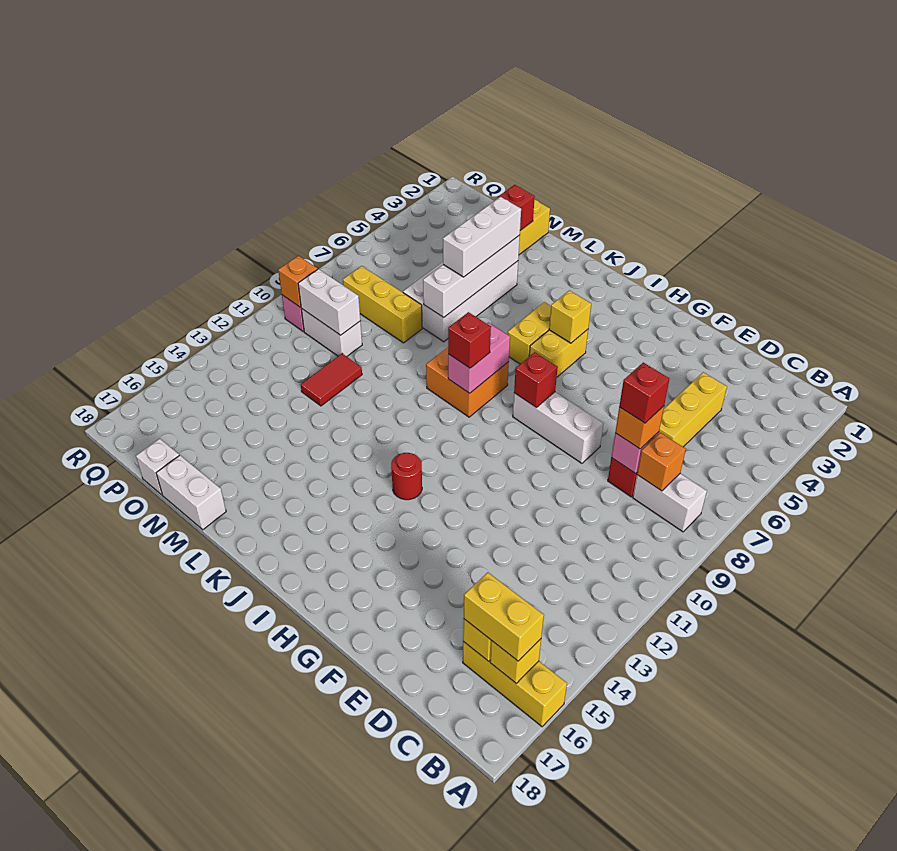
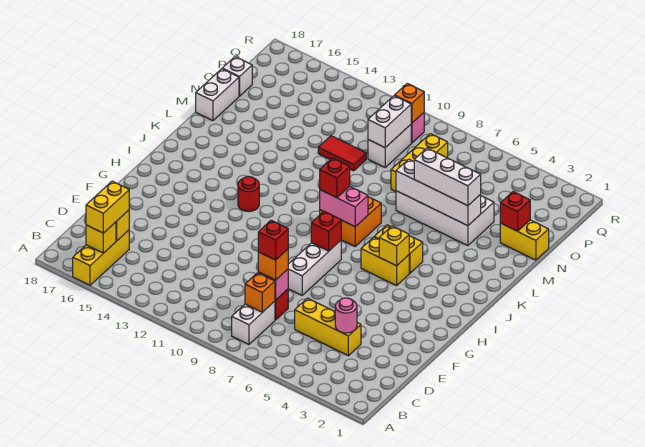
none -> pink round brick D4 level 2

